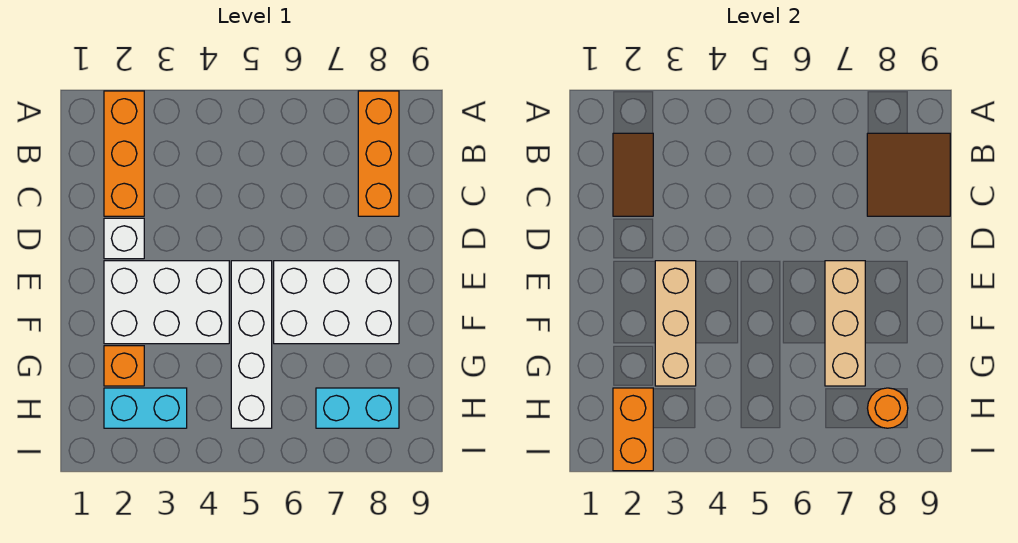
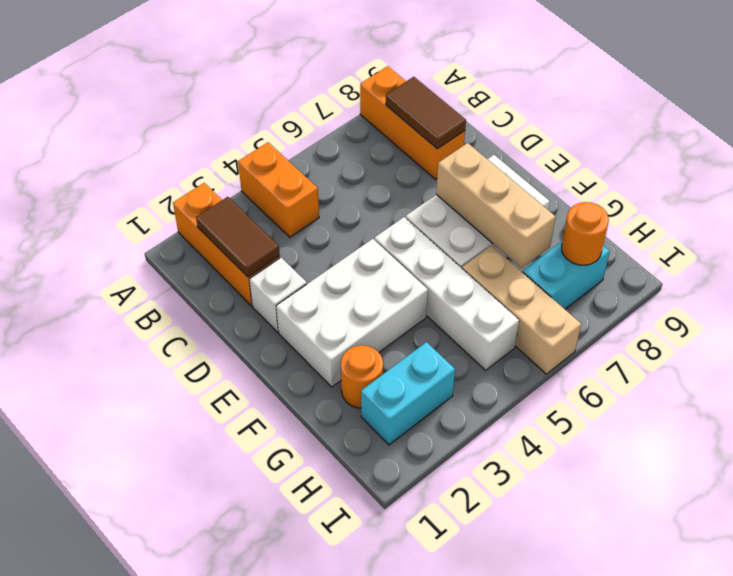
brown tile B8:C9 level 2 -> brown tile B8:C8 level 2
tan brick E3:G3 level 2 -> tan brick G6:I6 level 1
orange brick G2 level 1 -> orange round brick G2 level 1
orange brick H2:I2 level 2 -> orange brick A4:B4 level 1

